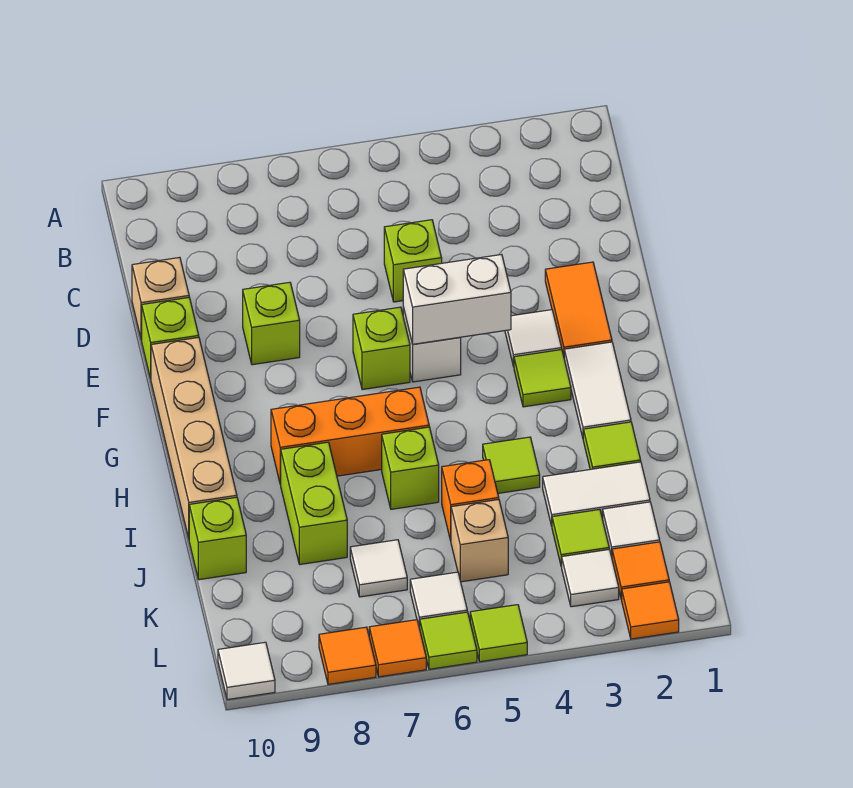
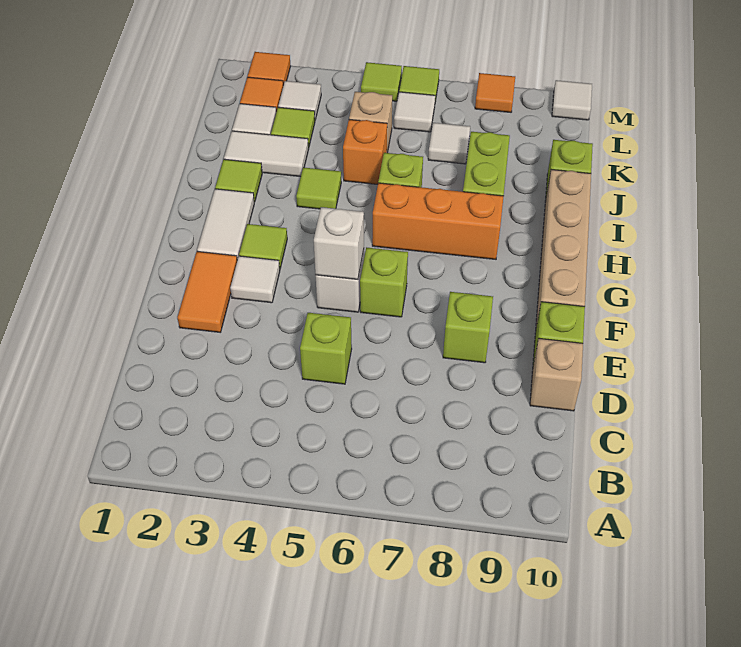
white brick F4:F5 level 2 -> white brick F5 level 2
orange tile M7 level 1 -> none

